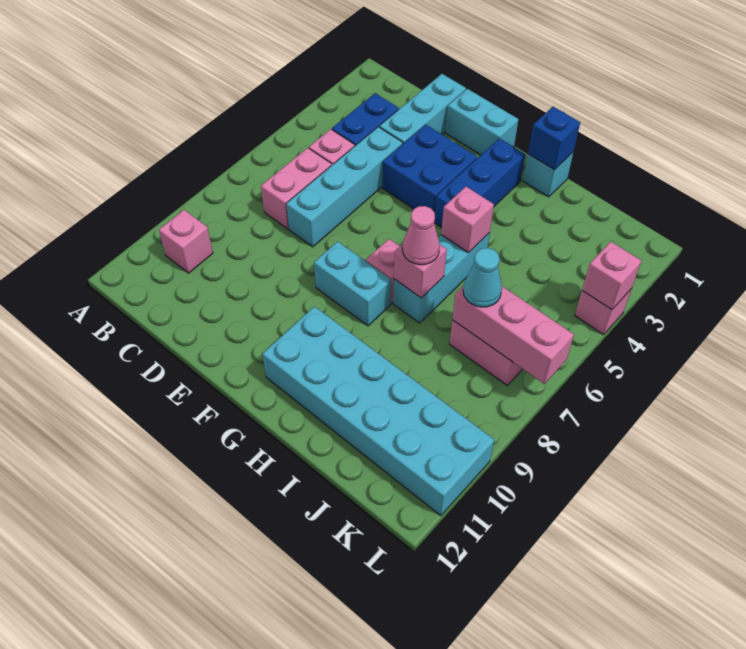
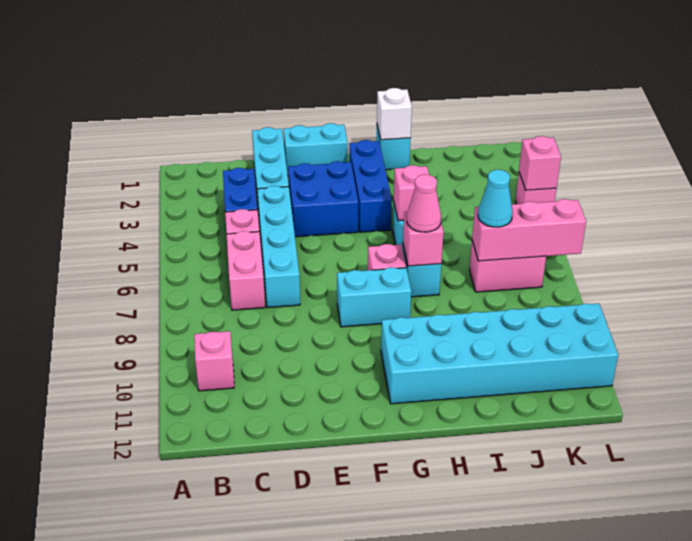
blue brick H1 level 2 -> white brick H1 level 2

